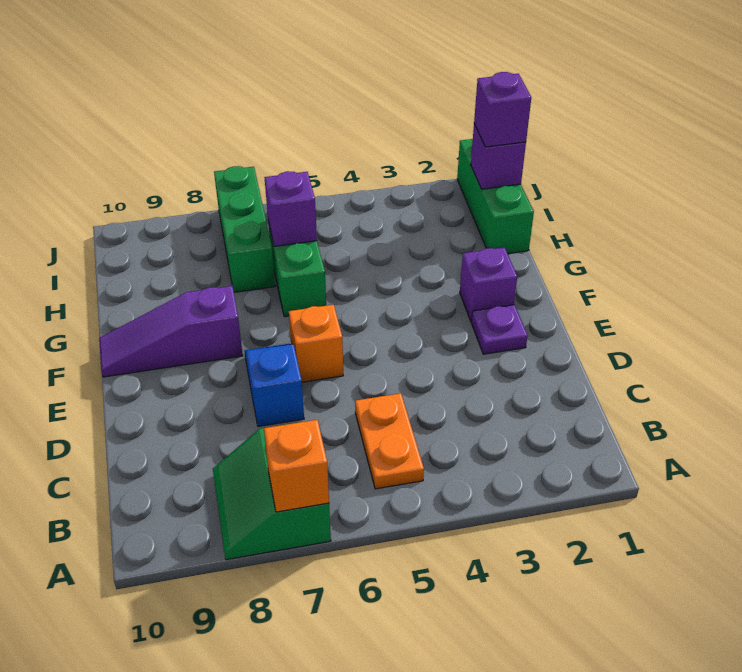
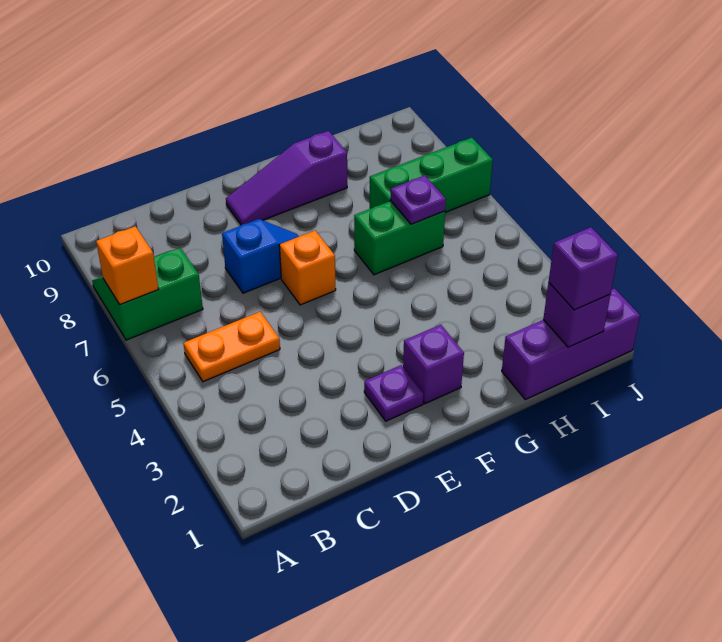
purple slope F8:F10 level 1 top 8 -> purple slope E9:G9 level 1 top G
green brick H1:J1 level 1 -> purple brick H1:J1 level 1
purple brick H6 level 2 -> purple plate H6 level 2

